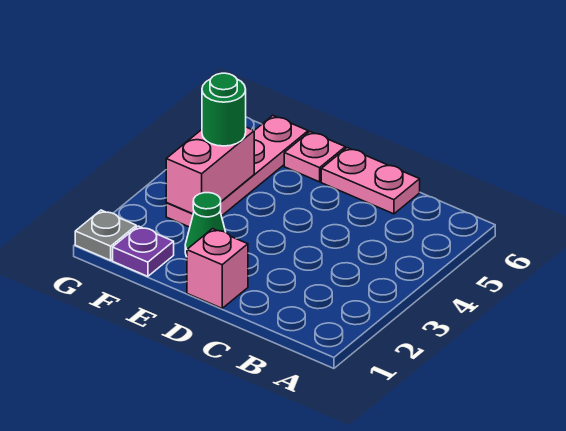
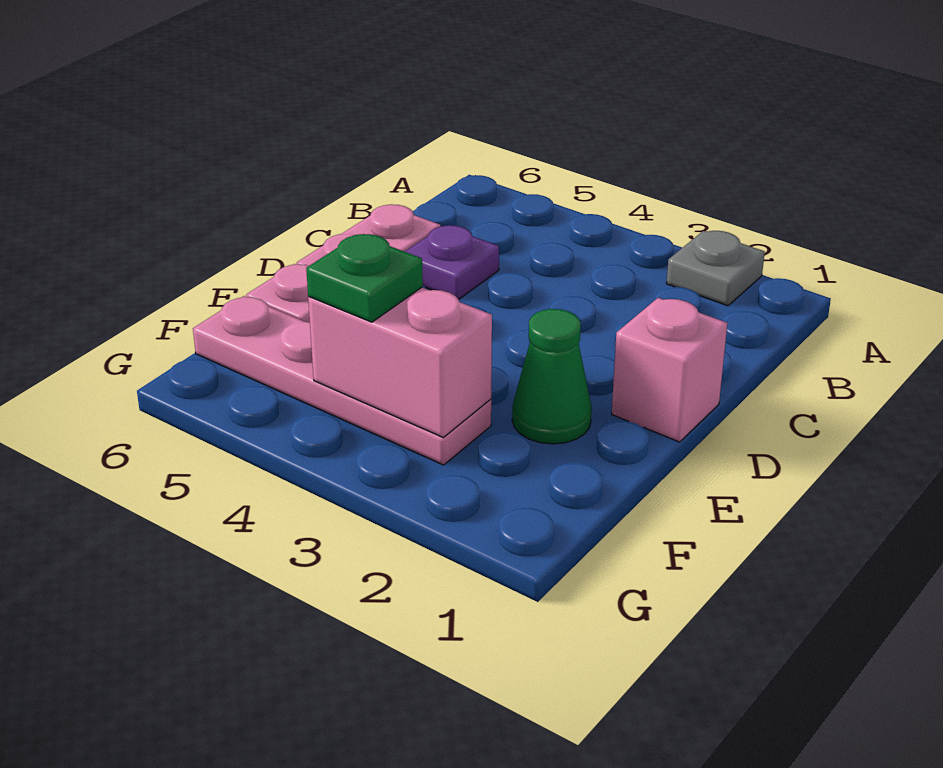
purple plate F1 level 1 -> purple plate C5 level 1
green round brick F4 level 3 -> green plate F4 level 3
grey plate G1 level 1 -> grey plate A2 level 1

